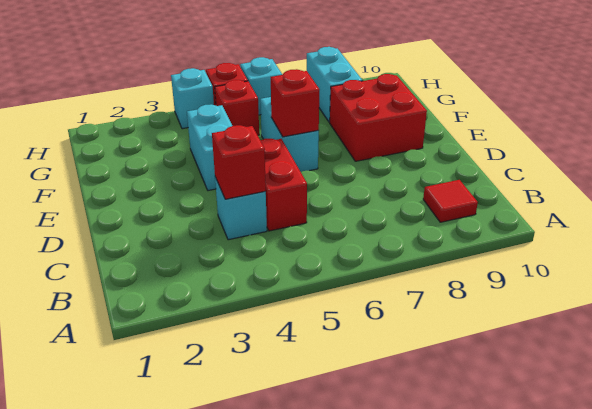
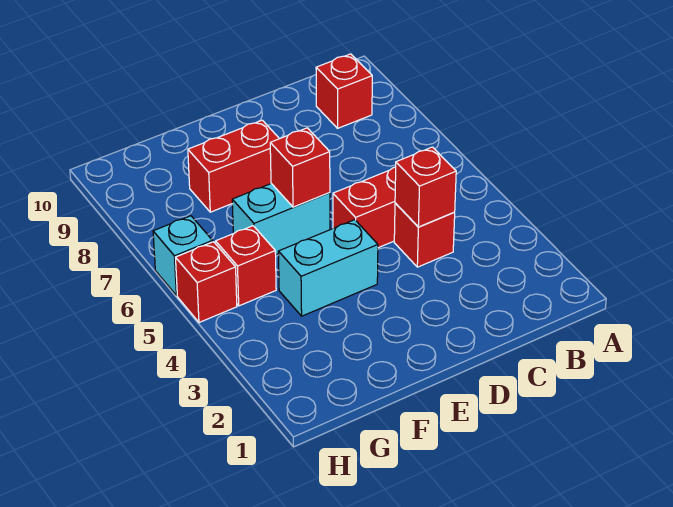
red tile B9 level 1 -> red brick B9 level 1
cyan brick C4 level 1 -> red brick C4 level 1
red brick E8:F9 level 1 -> red brick E8:F8 level 1
cyan brick G8:H8 level 1 -> none
cyan brick H4 level 1 -> none

